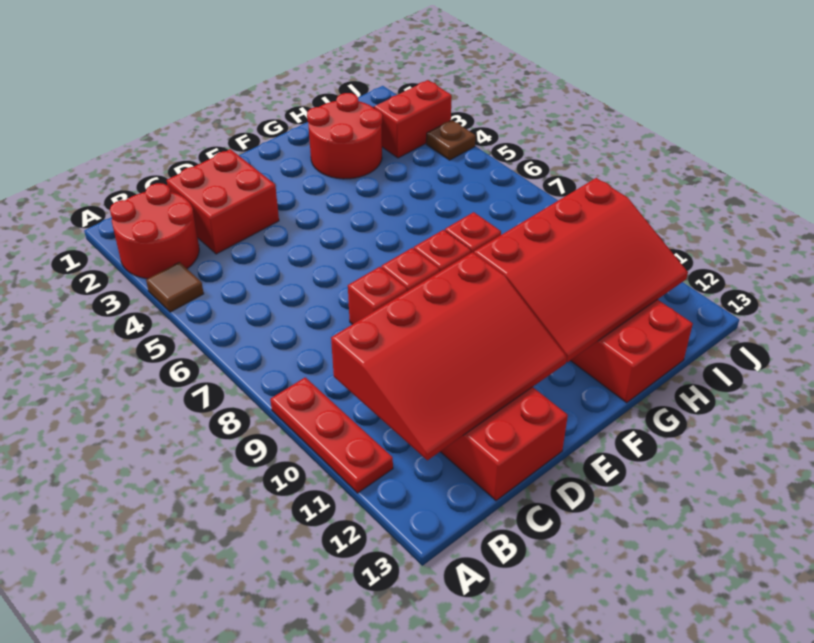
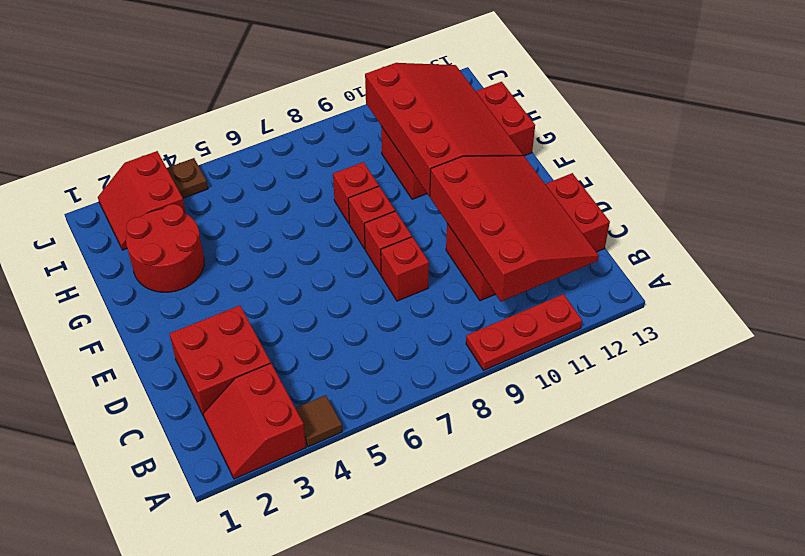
red round brick A2:B3 level 1 -> red slope A2:B3 level 1 top 3

